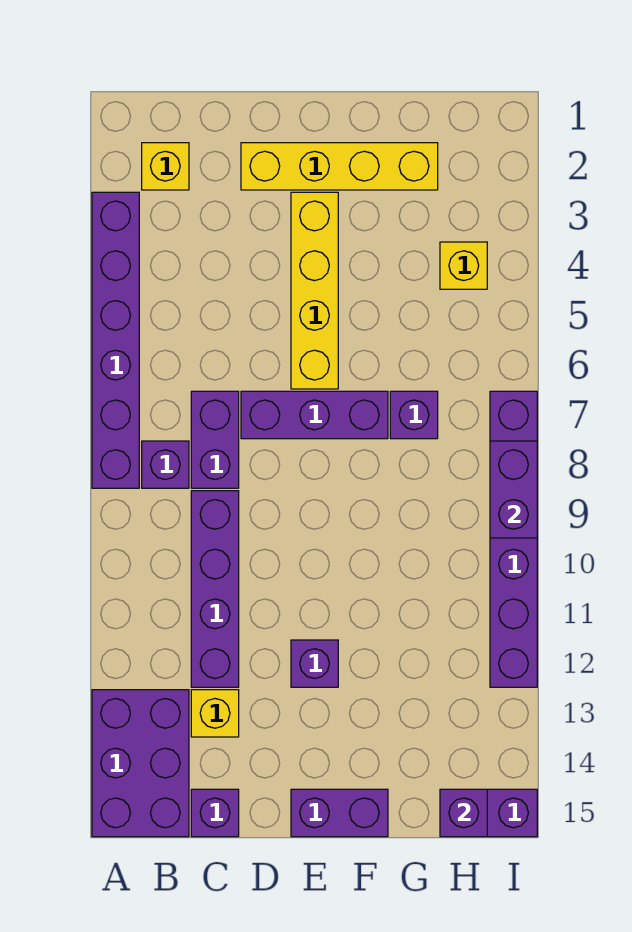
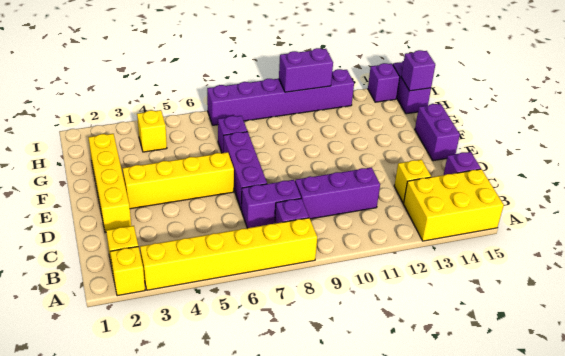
none -> yellow brick A2 level 1
purple brick A3:A8 level 1 -> yellow brick A3:A8 level 1
purple brick A13:B15 level 1 -> yellow brick A13:B15 level 1
purple brick C9:C12 level 1 -> purple brick C9:C11 level 1
purple brick E12 level 1 -> purple brick I14 level 1
purple brick I8:I9 level 2 -> purple brick I10:I11 level 2

